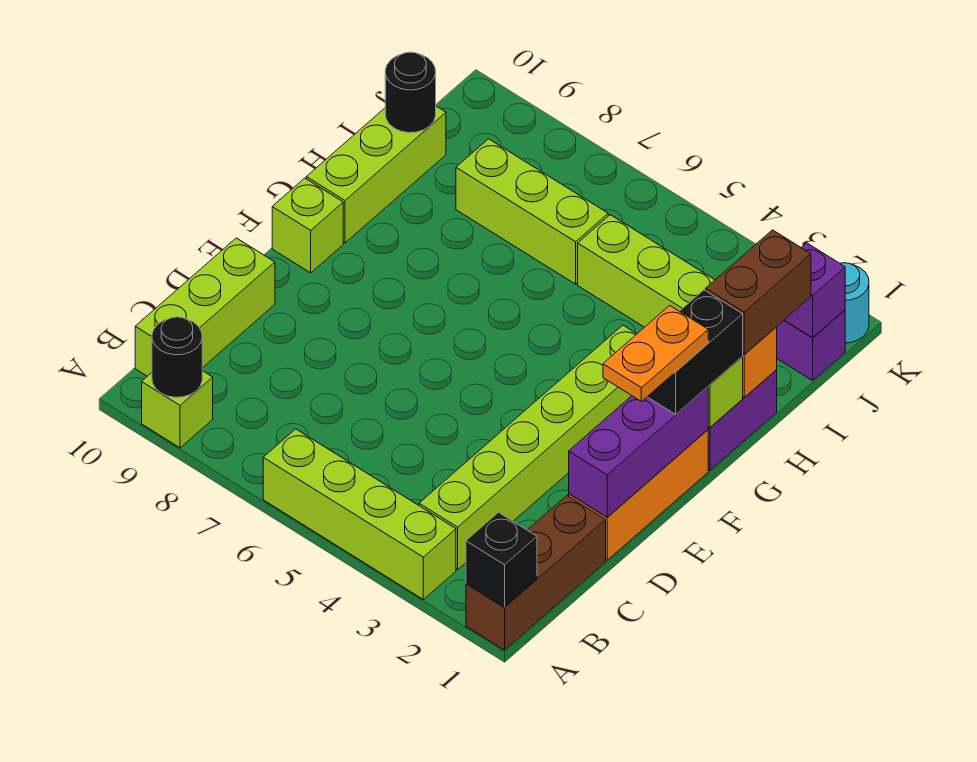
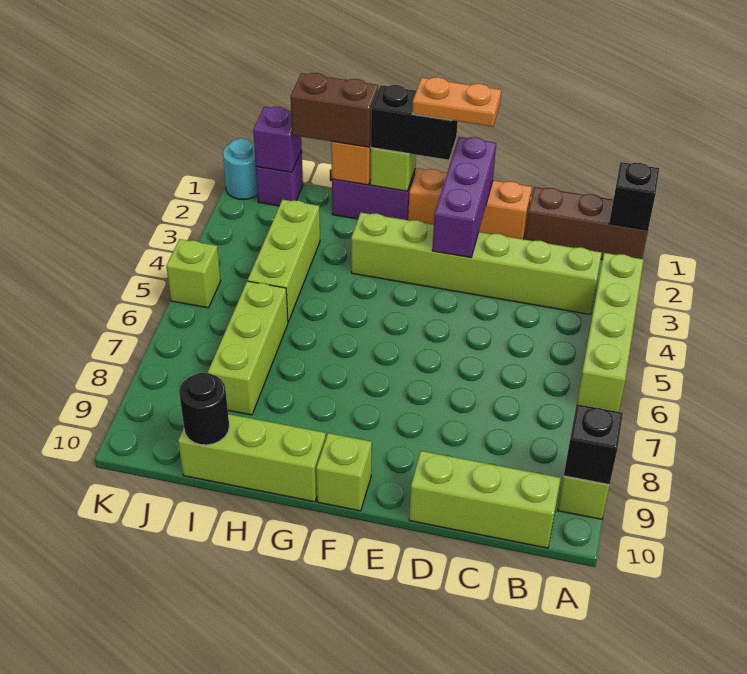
black round brick A9 level 2 -> black brick A9 level 2
purple brick D1:F1 level 2 -> purple brick E1:E3 level 2
none -> lime brick K5 level 1

